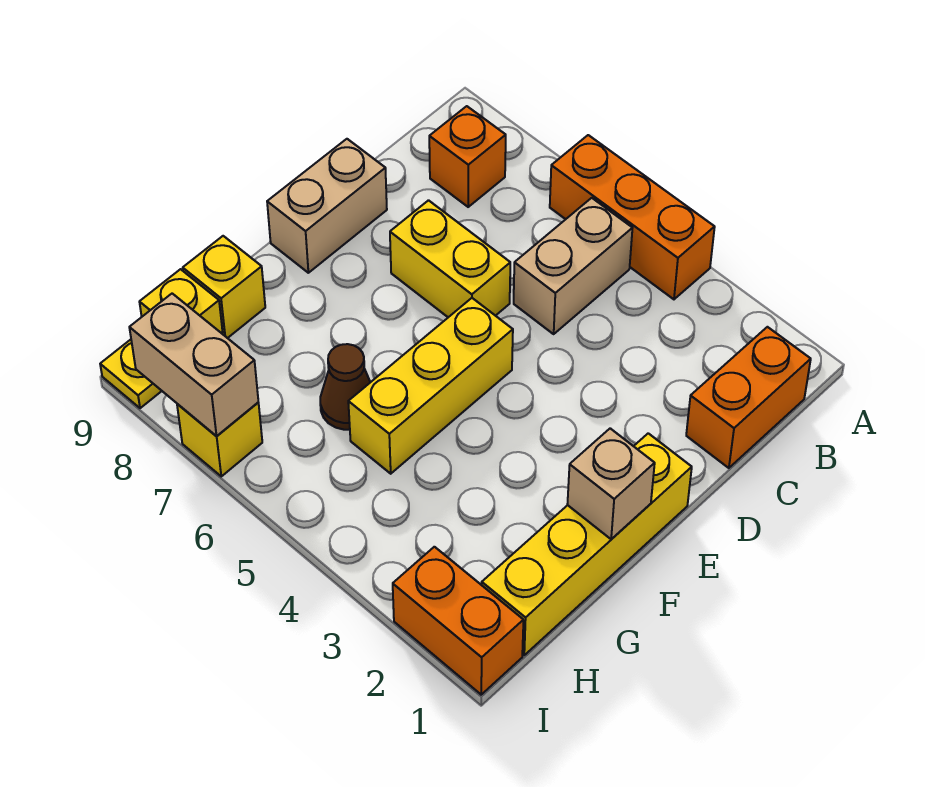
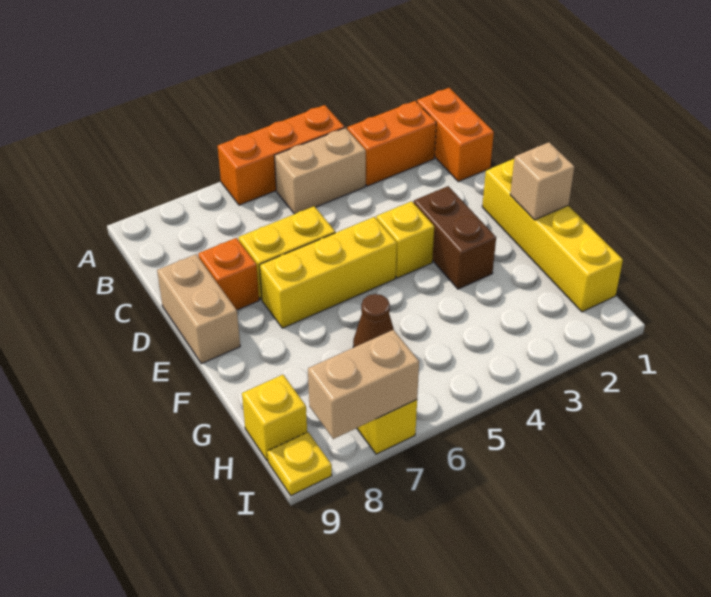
tan brick B5:C5 level 1 -> tan brick B4:B5 level 1
orange brick B8 level 1 -> orange brick D8 level 1
none -> brown brick E3:F3 level 1
yellow brick E5:G5 level 1 -> yellow brick E5:E7 level 1
yellow brick G9 level 1 -> yellow brick E4 level 1
orange brick I1:I2 level 1 -> orange brick B2:B3 level 1

